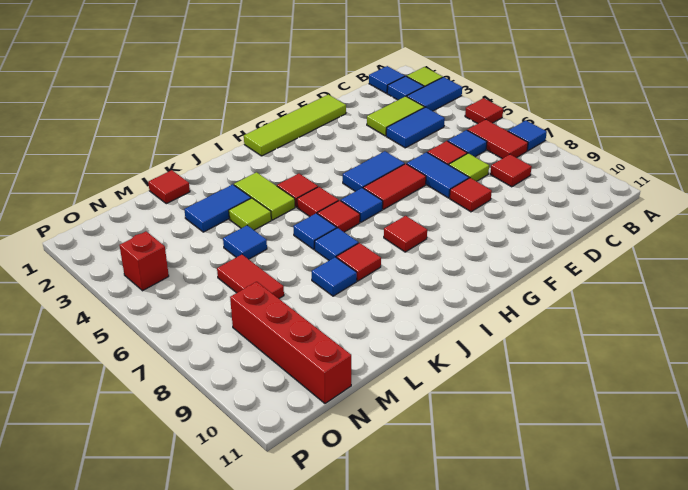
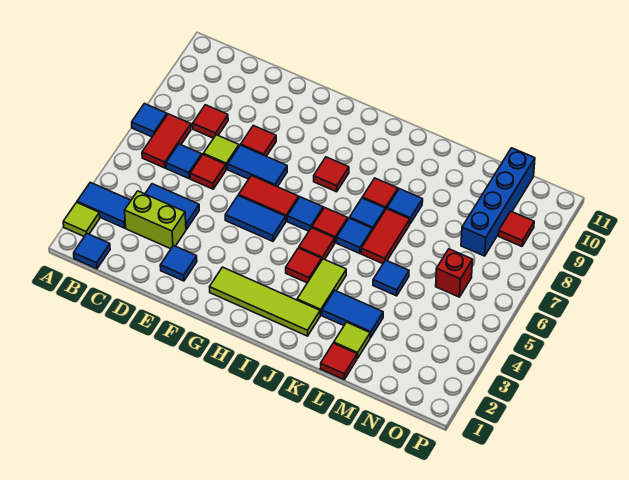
red tile A5 level 1 -> red tile O9 level 1
blue tile B2 level 1 -> blue tile E2 level 1
lime tile C3:D3 level 1 -> lime brick C3:D3 level 1
lime tile E1:H1 level 1 -> lime tile G2:J2 level 1
blue tile E6:E7 level 1 -> blue tile E7:F7 level 1
lime tile K4 level 1 -> lime tile L2 level 1
red tile M6:M7 level 1 -> red tile K6:K7 level 1
red brick N8:N11 level 1 -> blue brick N8:N11 level 1
red brick O4 level 1 -> red brick N6 level 1

